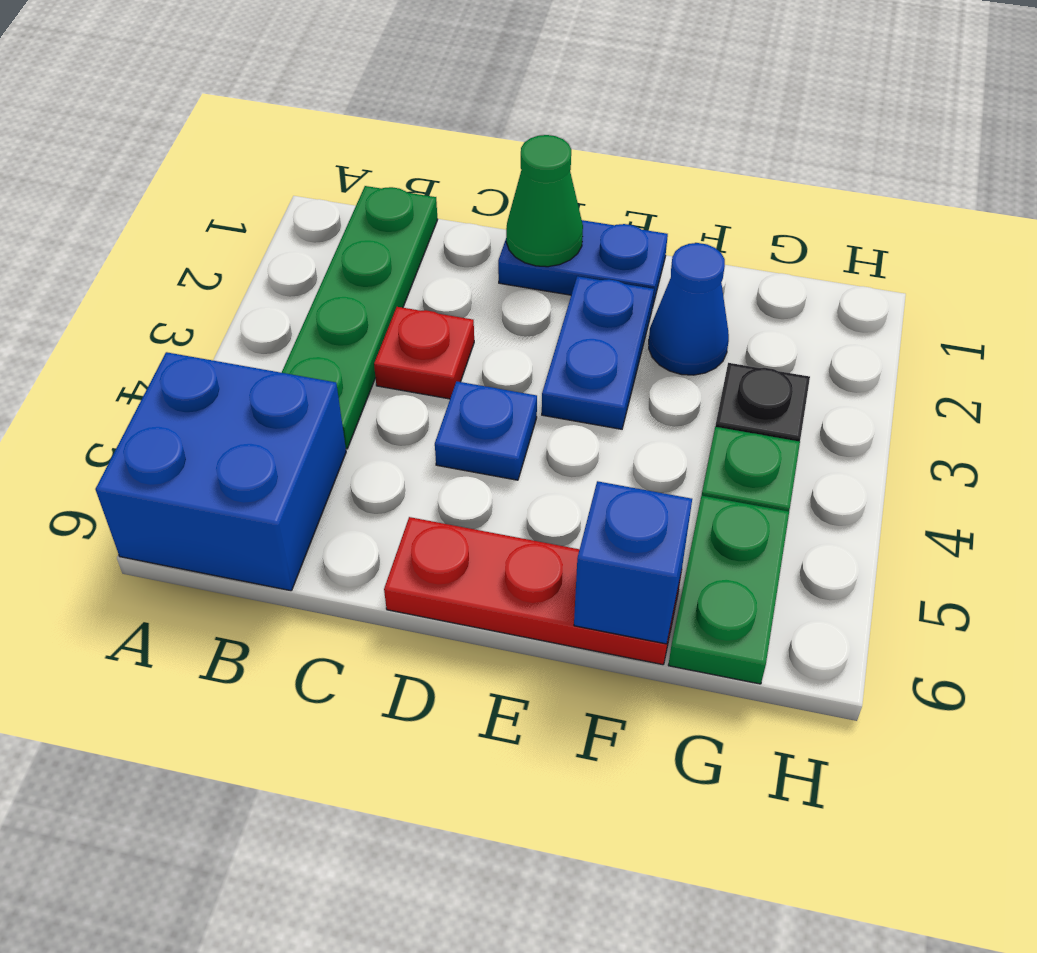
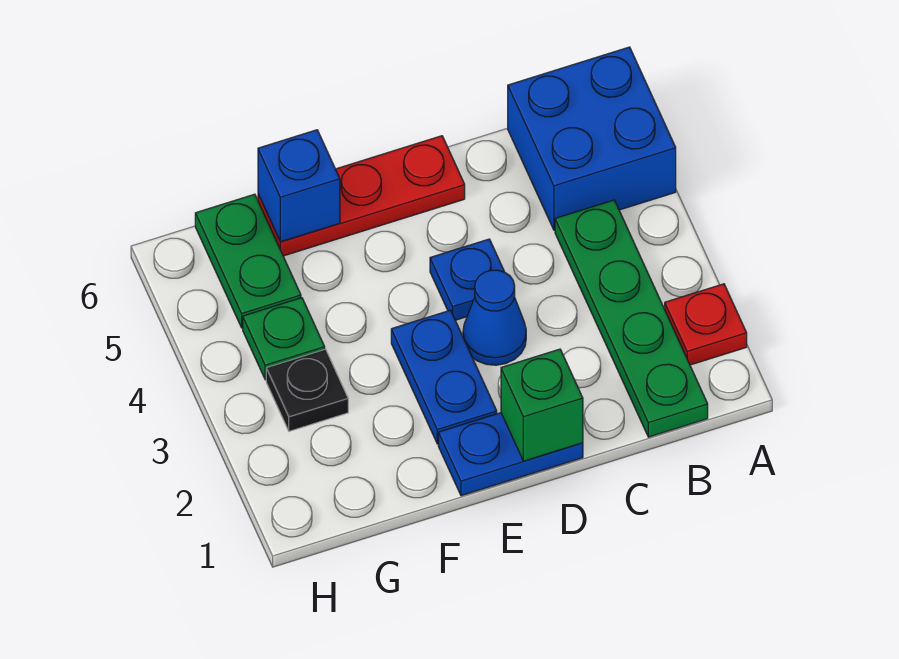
red plate C3 level 1 -> red plate A2 level 1
green cone D1 level 2 -> green brick D1 level 2
blue cone F2 level 1 -> blue cone D3 level 1

